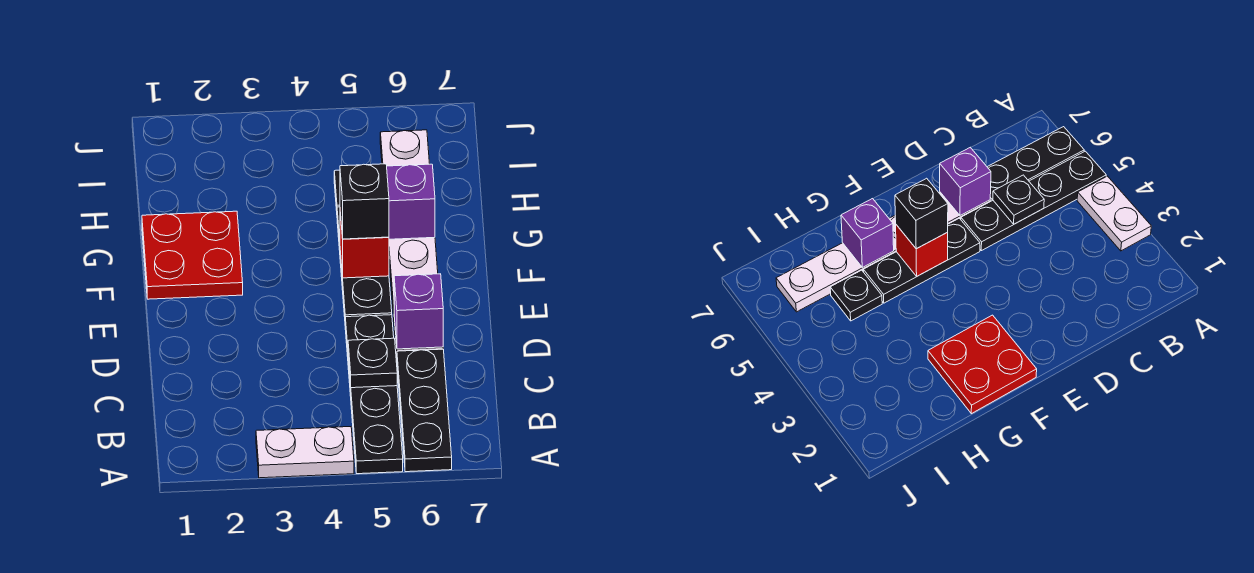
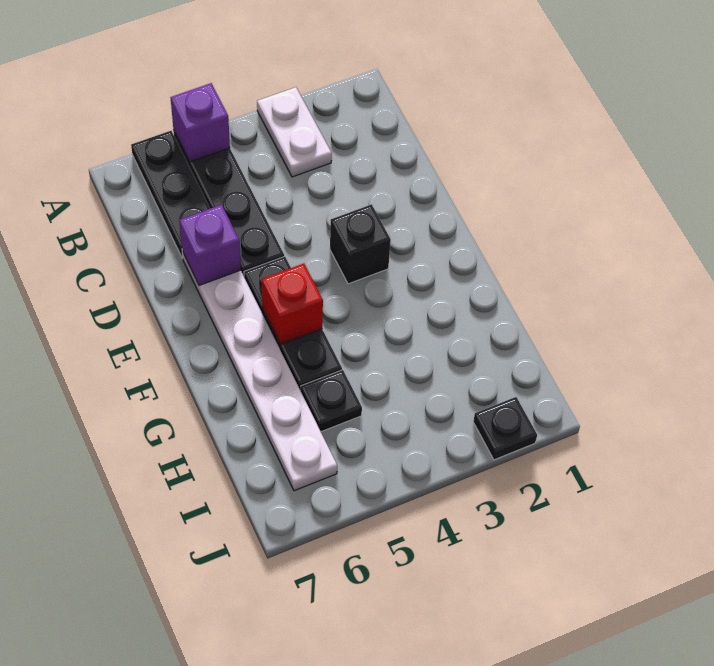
white plate A3:A4 level 1 -> white plate A3:B3 level 1
black plate C5 level 2 -> black plate J2 level 1
red plate F1:G2 level 1 -> none
black brick F5 level 3 -> black brick E3 level 1
purple brick G6 level 2 -> purple brick A5 level 2

